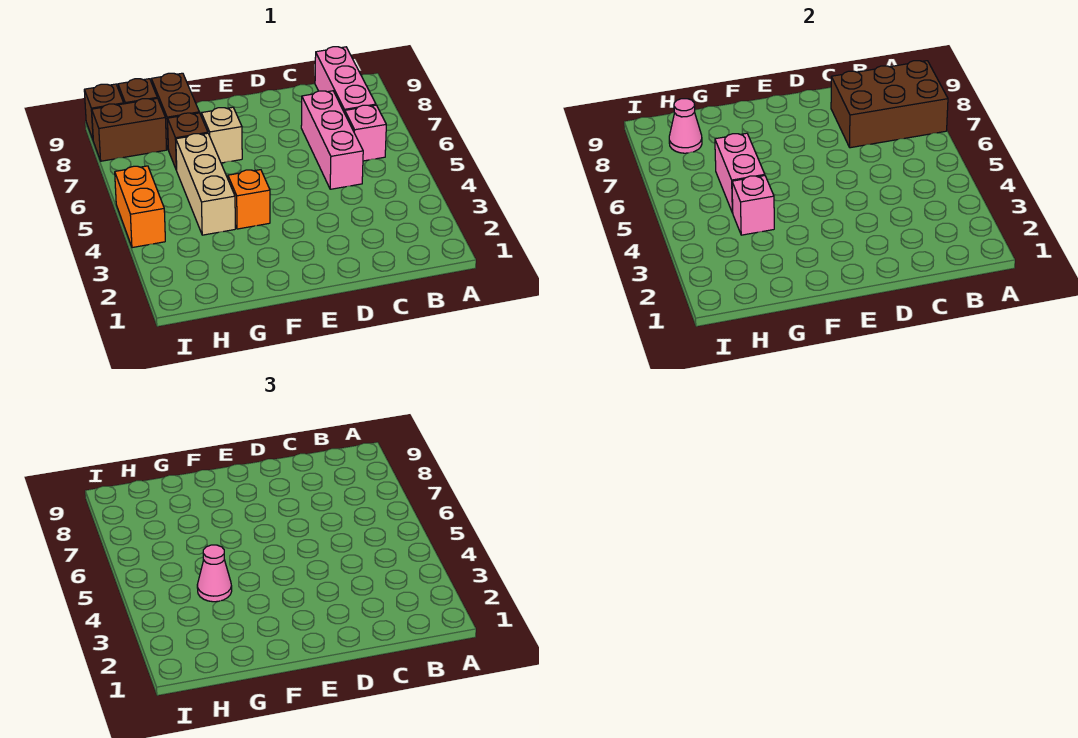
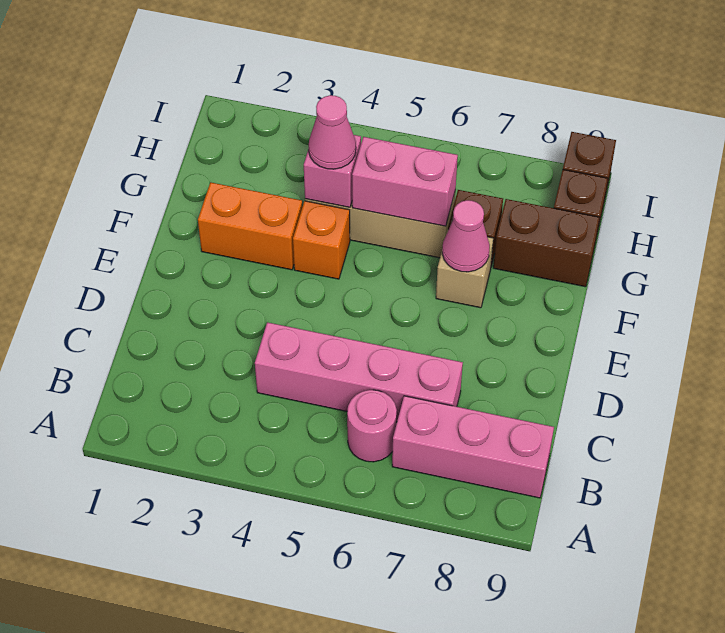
brown brick A7:C8 level 2 -> none
pink brick B6 level 1 -> pink round brick B6 level 1
pink brick C5:C7 level 1 -> pink brick C4:C7 level 1
brown brick H8:I8 level 1 -> none
pink cone H8 level 2 -> pink cone F7 level 2
orange brick I4:I5 level 1 -> orange brick F2:F3 level 1

